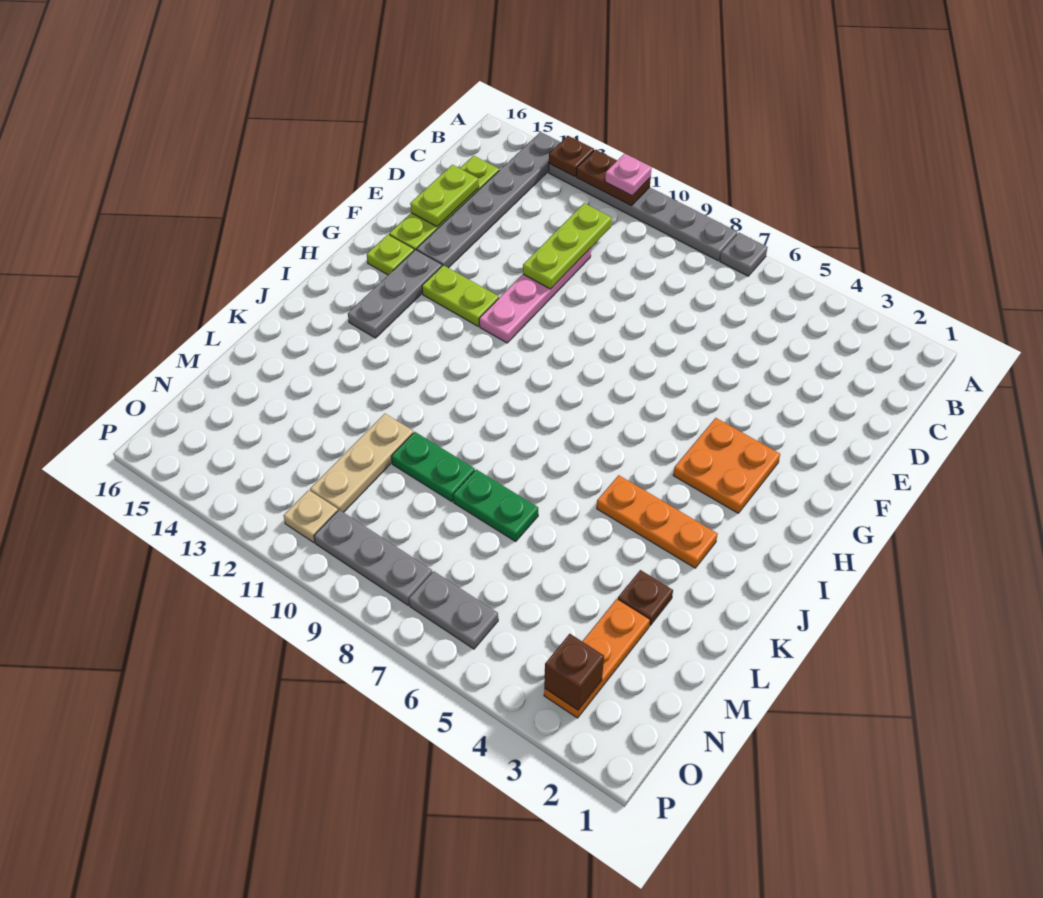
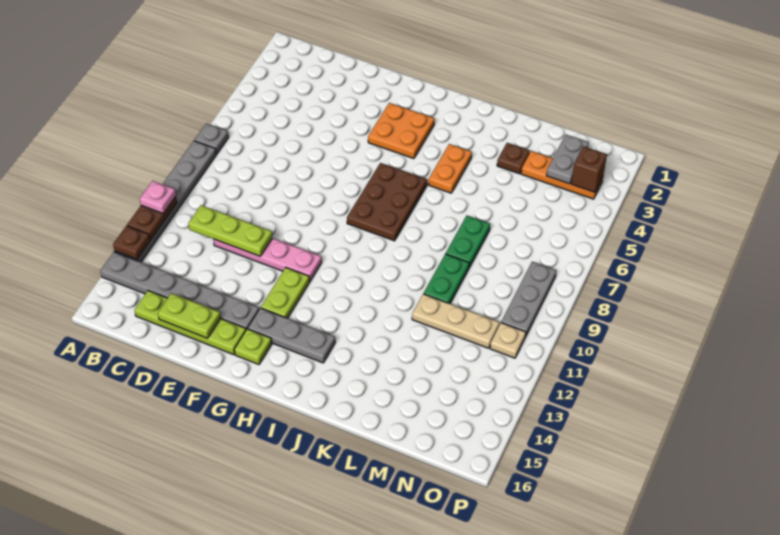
none -> brown plate H6:I8 level 1
orange plate J3:J5 level 1 -> orange plate J4:J5 level 1
grey plate O6:O7 level 1 -> grey plate N2:N3 level 2

